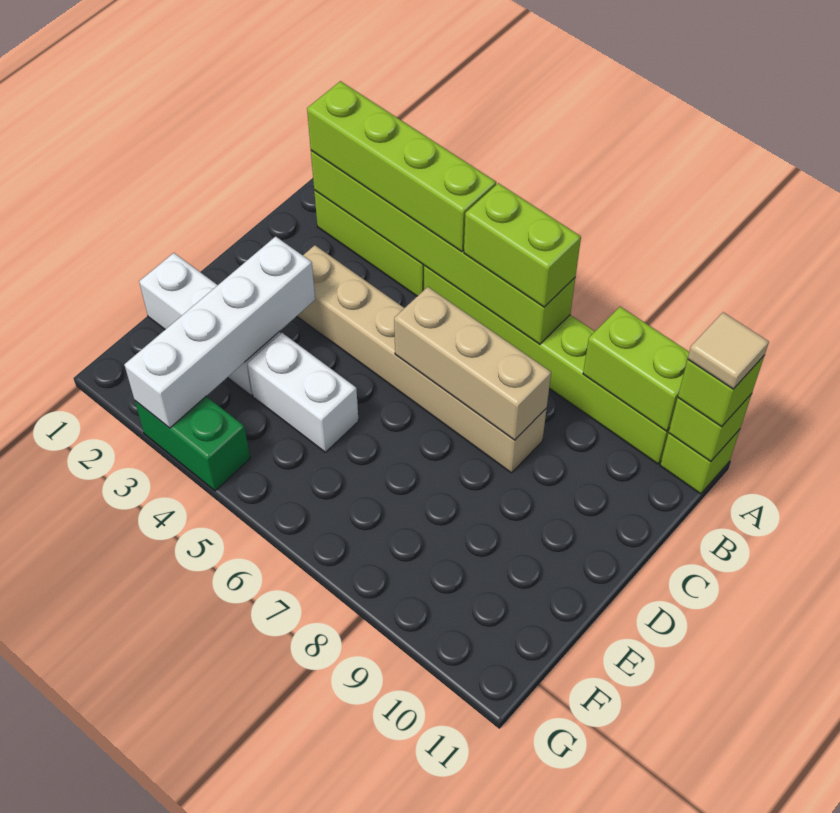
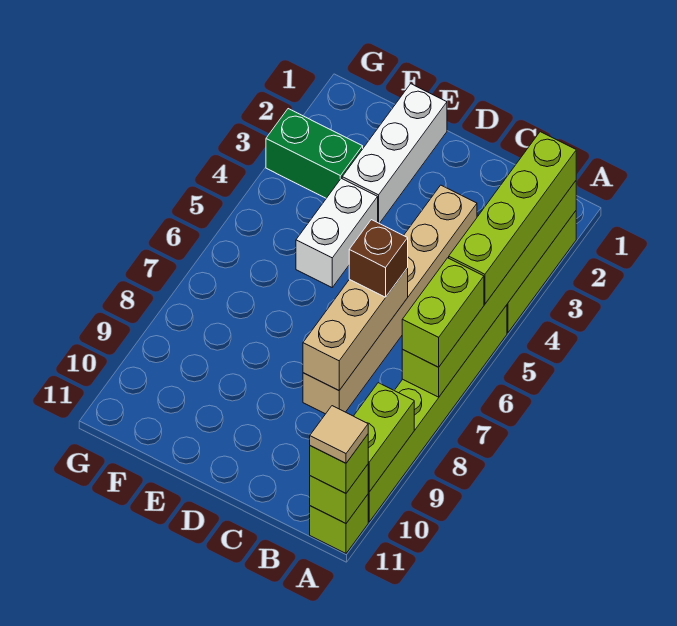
none -> brown brick C6 level 3
white brick D3:G3 level 2 -> none
green brick G3:G4 level 1 -> green brick F3:G3 level 1

